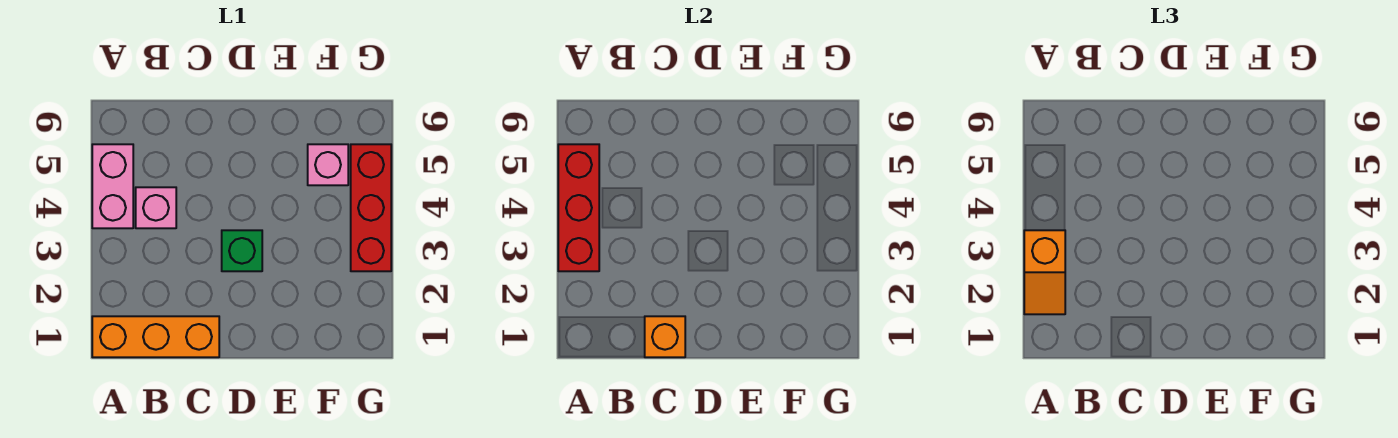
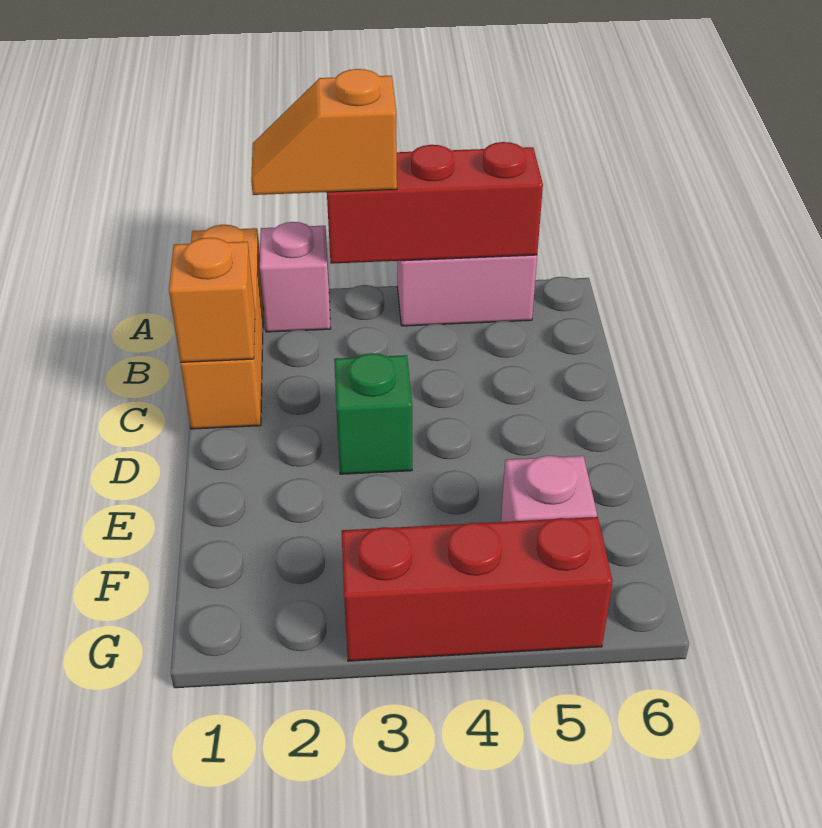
pink brick B4 level 1 -> pink brick A2 level 1

